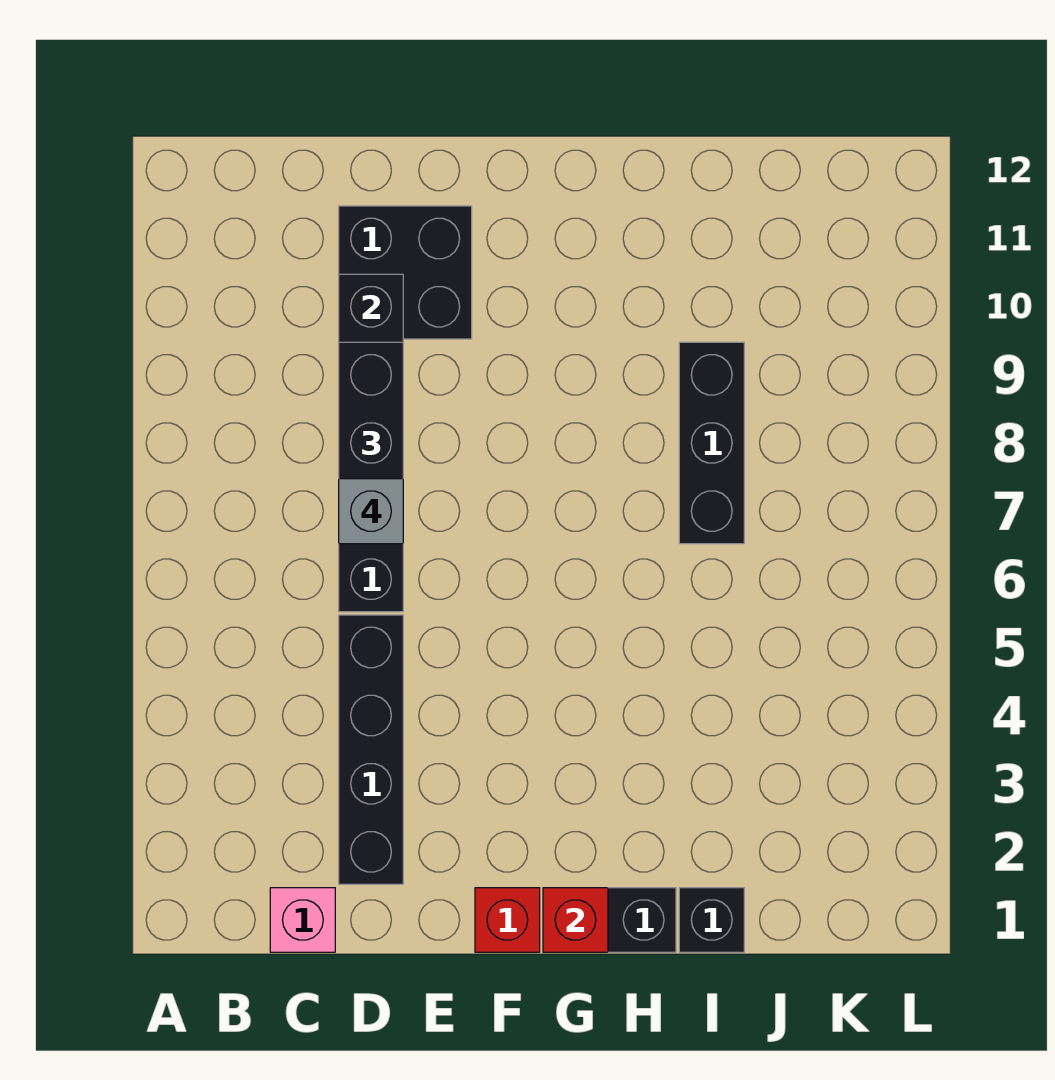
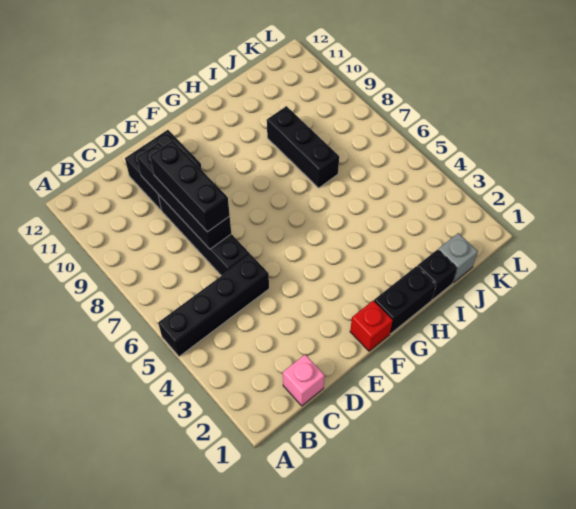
black brick D2:D5 level 1 -> black brick A5:D5 level 1
grey brick D7 level 4 -> grey brick J1 level 1
red brick G1 level 2 -> none

